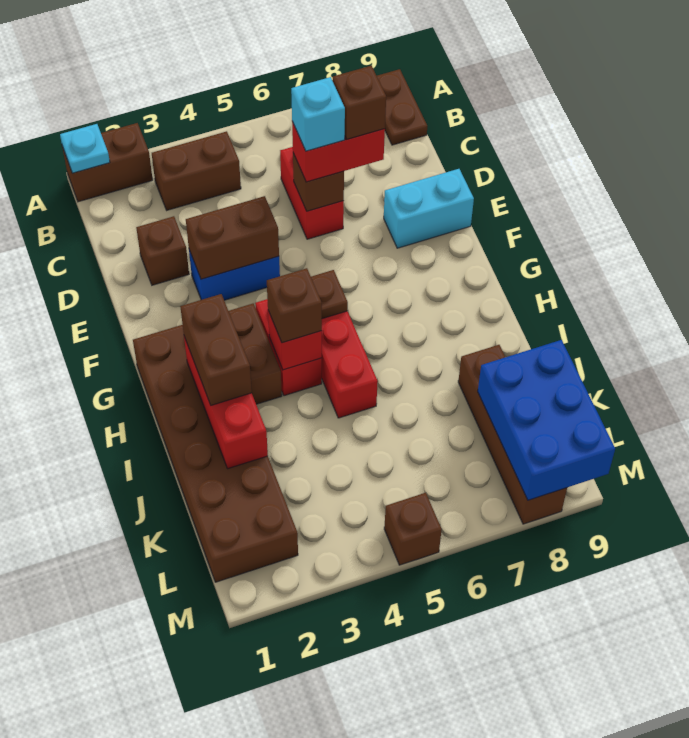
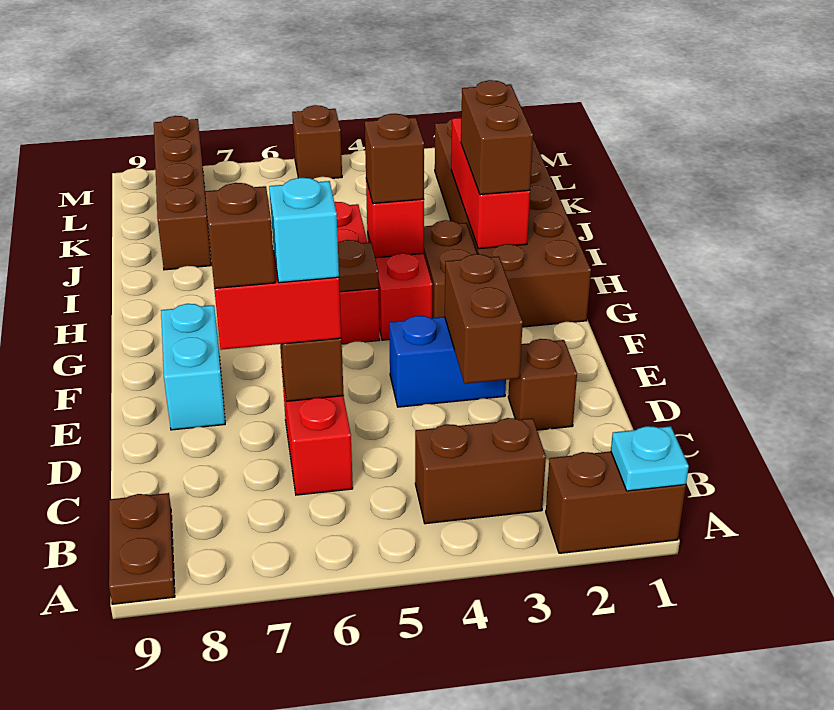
brown brick E3:E4 level 2 -> brown brick D3:E3 level 2
cyan brick E8:E9 level 1 -> cyan brick E8:F8 level 1
blue brick K8:M9 level 2 -> none

